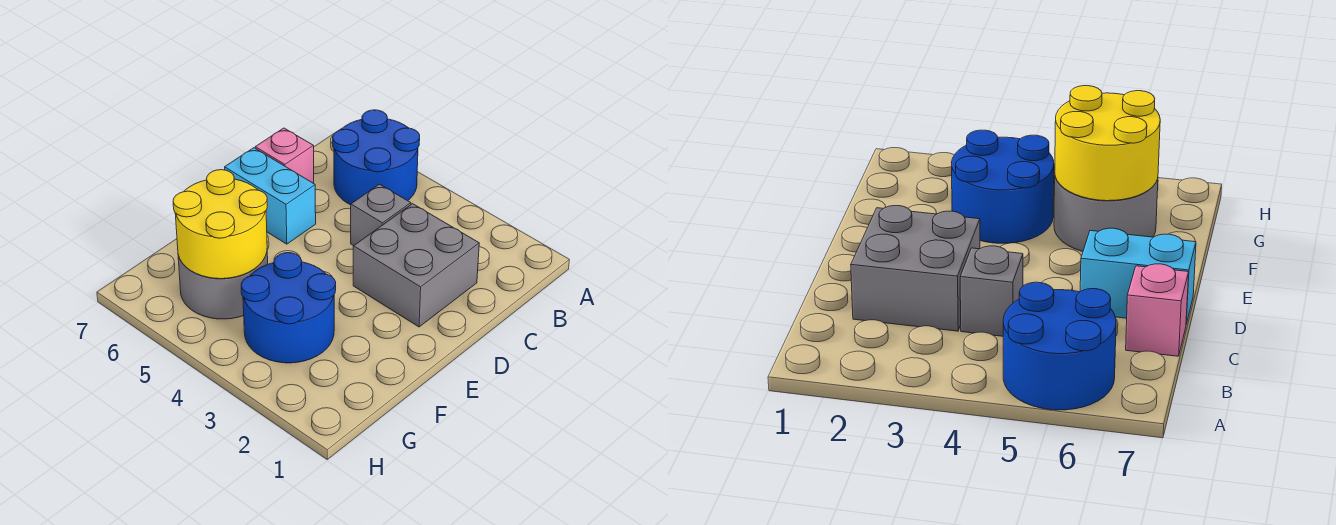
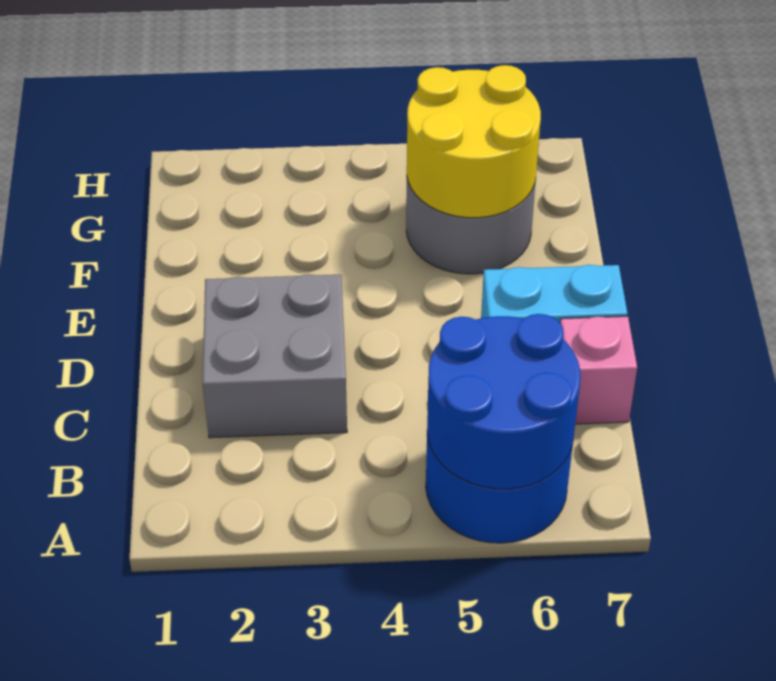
grey brick C4 level 1 -> none
blue round brick F3:G4 level 1 -> blue round brick A5:B6 level 2

